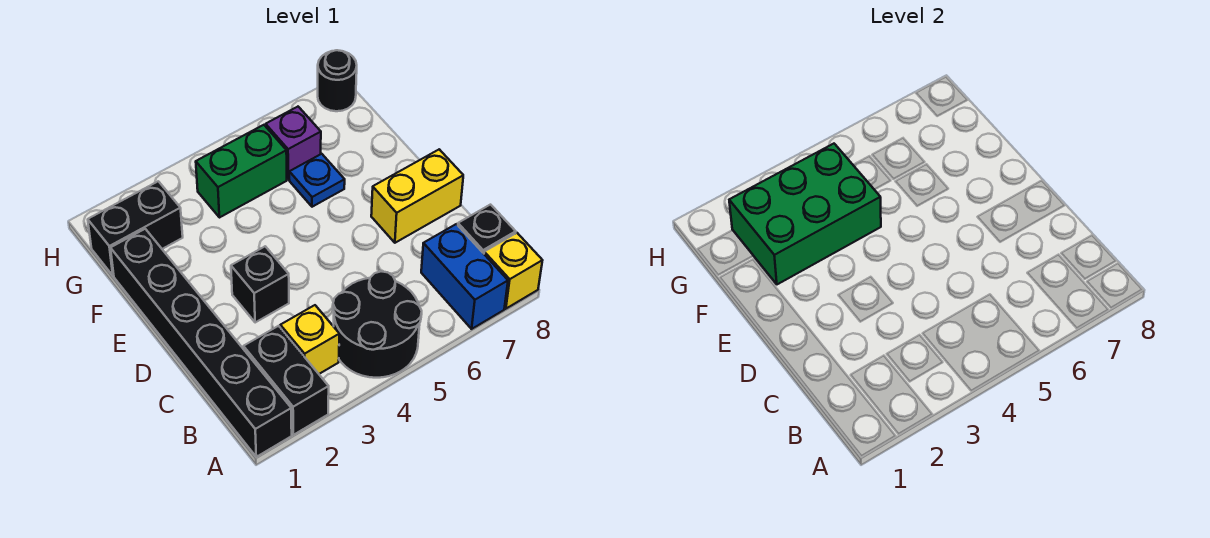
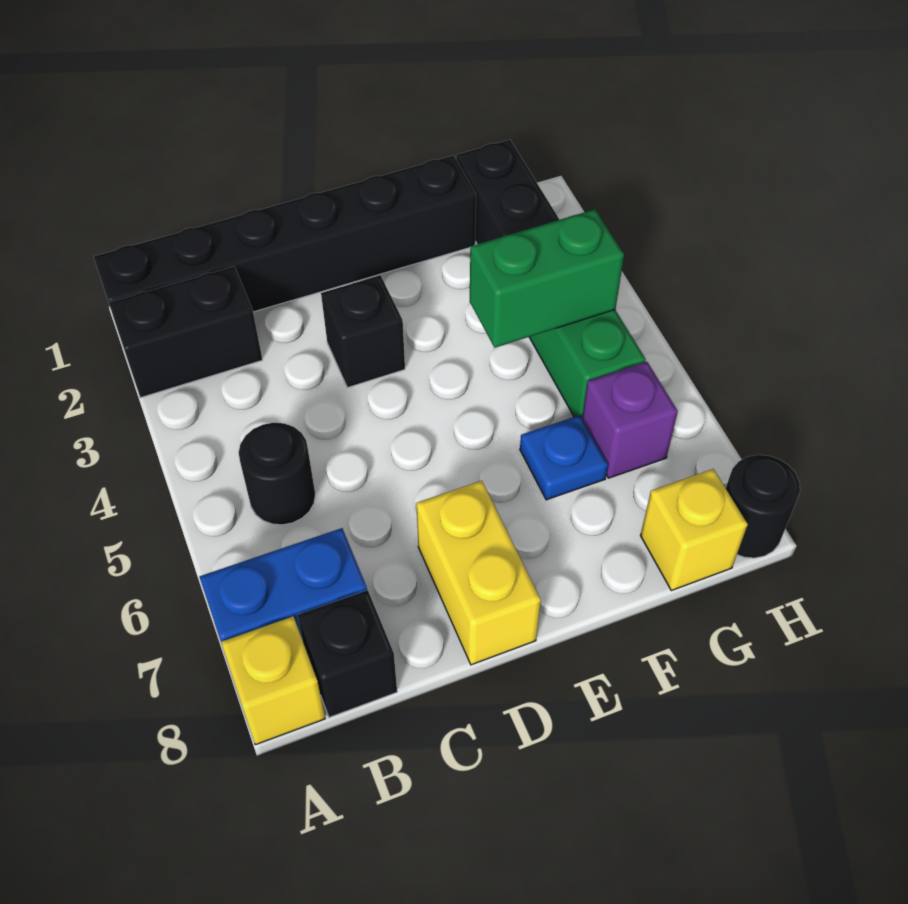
black round brick A4:B5 level 1 -> black round brick B5 level 1
yellow brick B3 level 1 -> yellow brick G8 level 1
green brick F2:G4 level 2 -> green brick F4:G4 level 2

